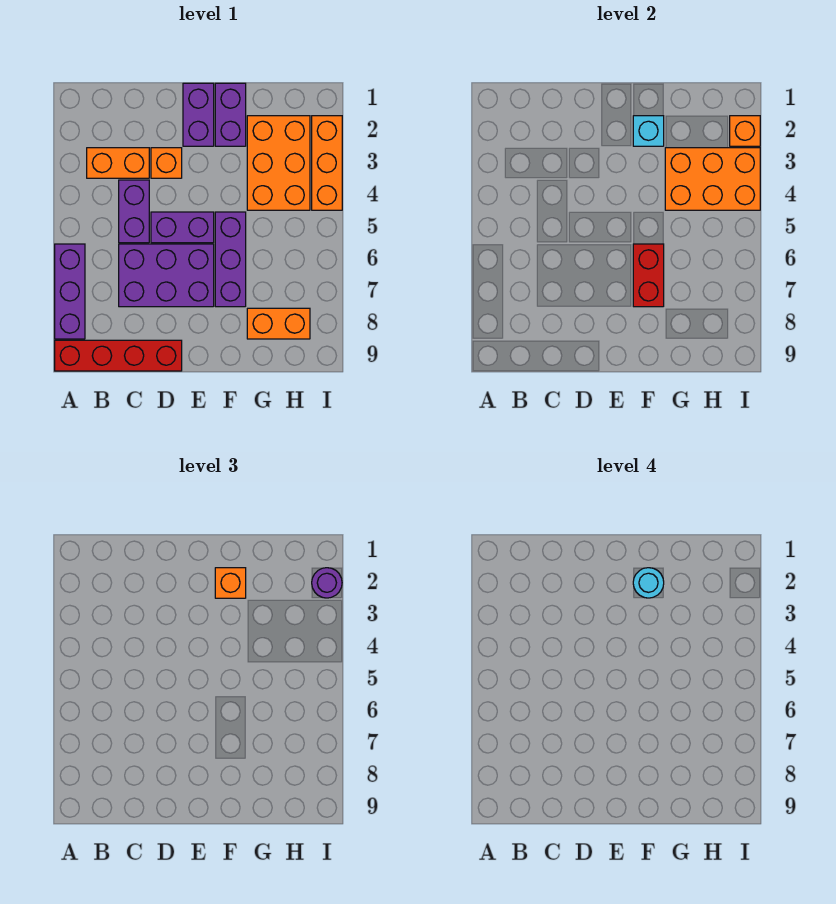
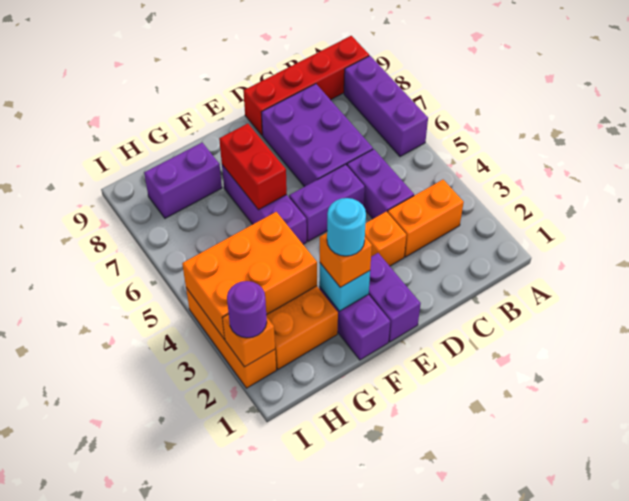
purple brick C6:E7 level 1 -> purple brick C6:D8 level 1
orange brick G8:H8 level 1 -> purple brick G8:H8 level 1

